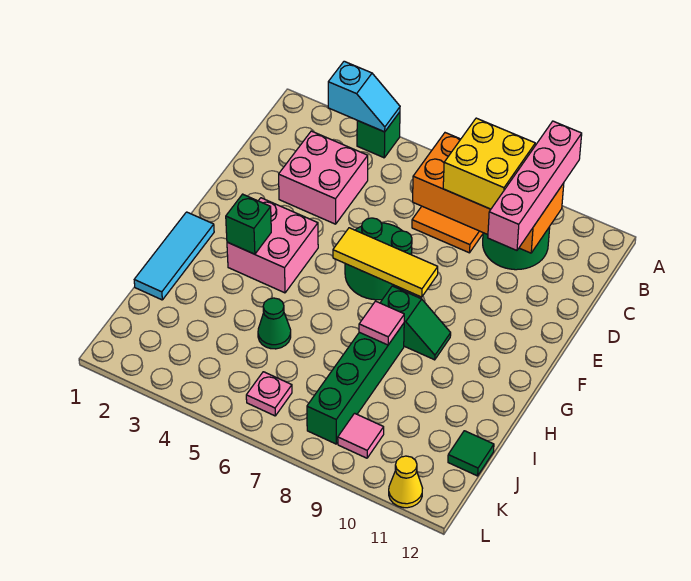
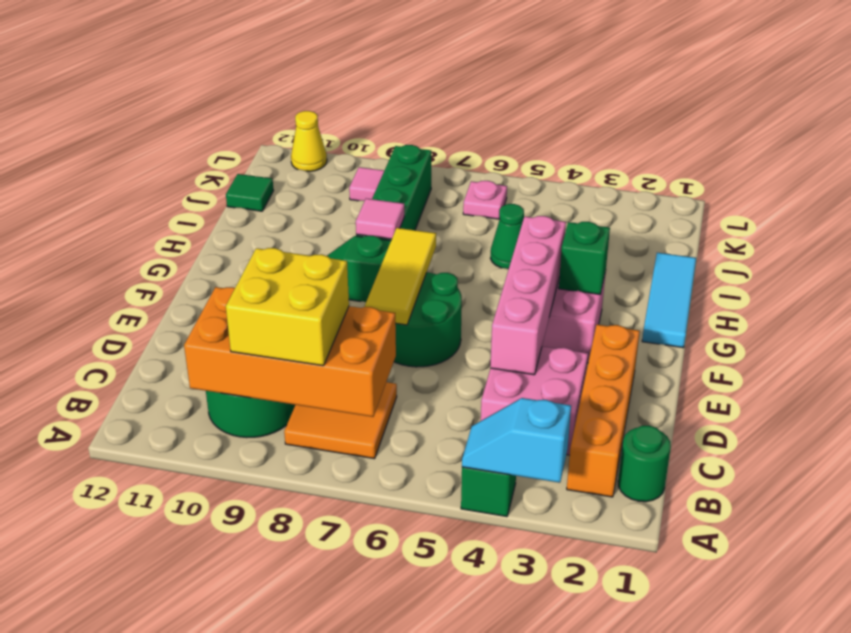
pink brick A10:D10 level 3 -> pink brick D4:G4 level 2
none -> green round brick B1 level 1
none -> orange brick B2:E2 level 1
yellow tile F6:F8 level 2 -> yellow tile E7:G7 level 2

